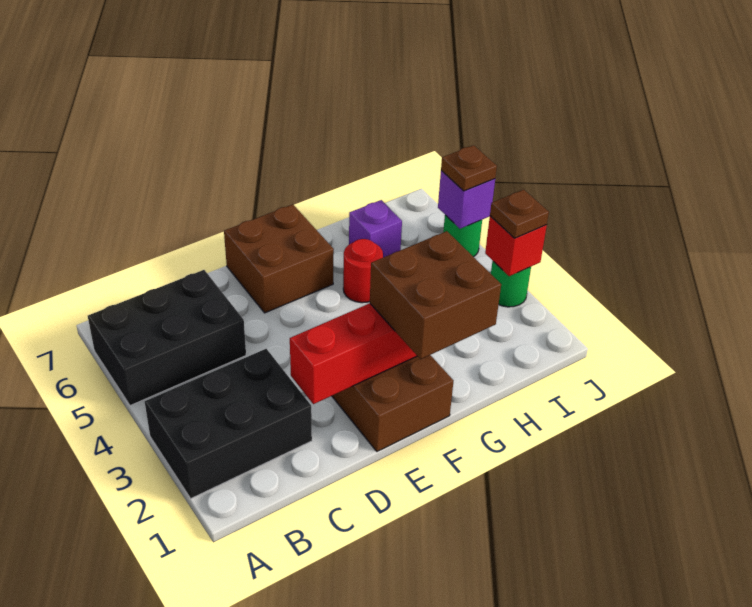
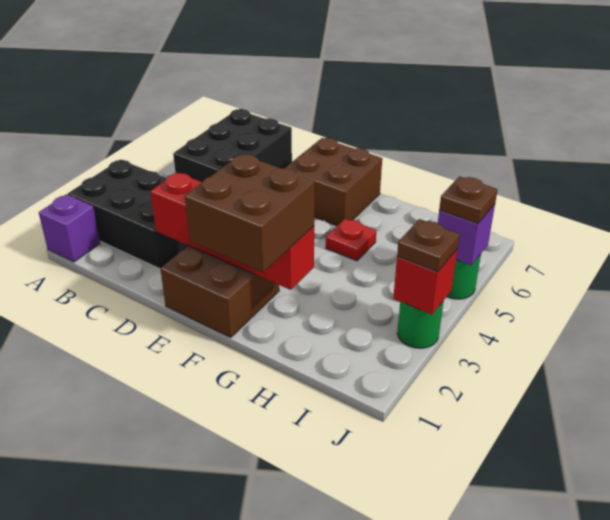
black brick A5:C6 level 1 -> black brick B5:C7 level 1
red round brick G5 level 1 -> red plate G5 level 1
purple brick H6 level 1 -> purple brick A1 level 1

